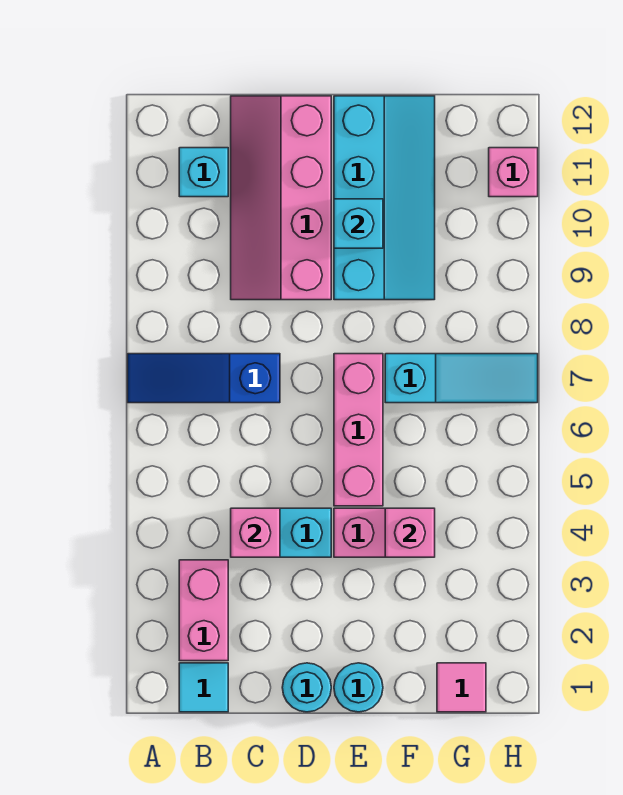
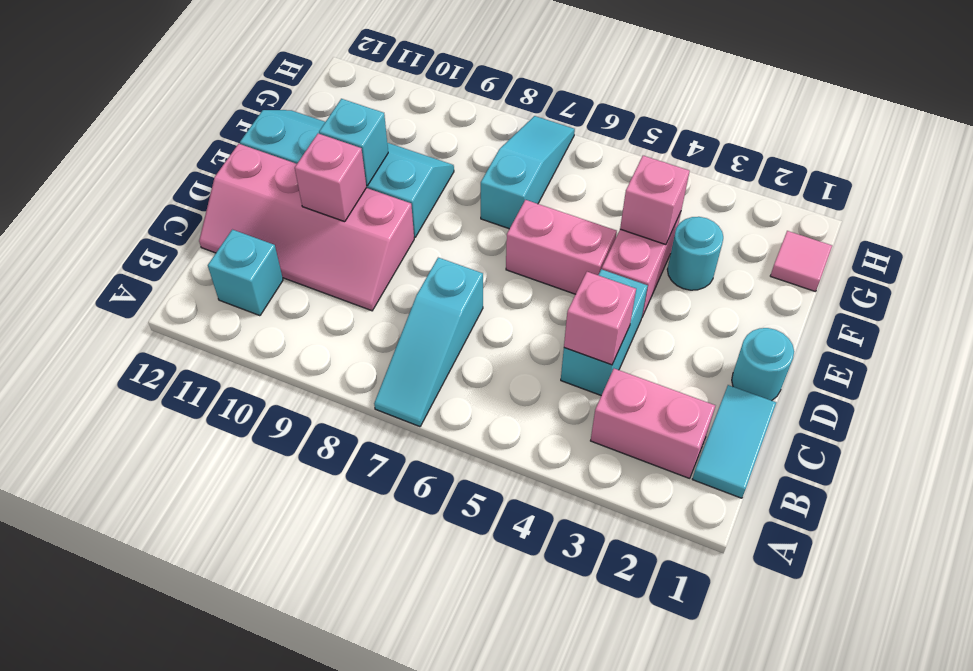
blue slope A7:C7 level 1 top C -> cyan slope A7:C7 level 1 top C
cyan tile B1 level 1 -> cyan tile B1:C1 level 1
cyan round brick E1 level 1 -> cyan round brick F3 level 1
pink brick E5:E7 level 1 -> pink brick E5:E6 level 1
pink brick H11 level 1 -> pink brick D10 level 2

